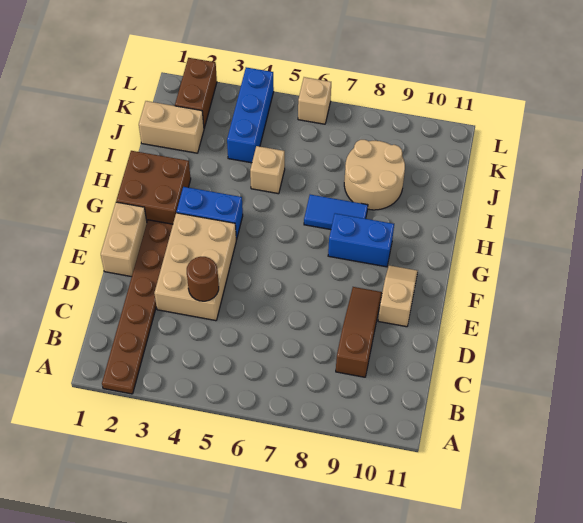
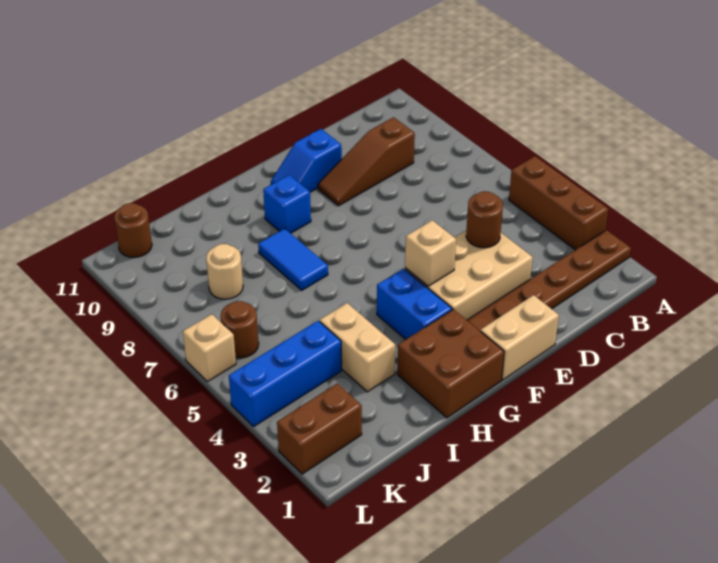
none -> brown brick A3:A5 level 1
tan slope E10:F10 level 1 top E -> blue slope E10:F10 level 1 top E
blue brick G8:G9 level 1 -> blue brick G9 level 1
tan brick I5 level 1 -> tan brick F4 level 2
tan round brick I8:J9 level 1 -> tan round brick J8 level 1
tan brick J1:J2 level 1 -> tan brick I3:I4 level 1
none -> brown round brick K6 level 1
none -> brown round brick K11 level 1

